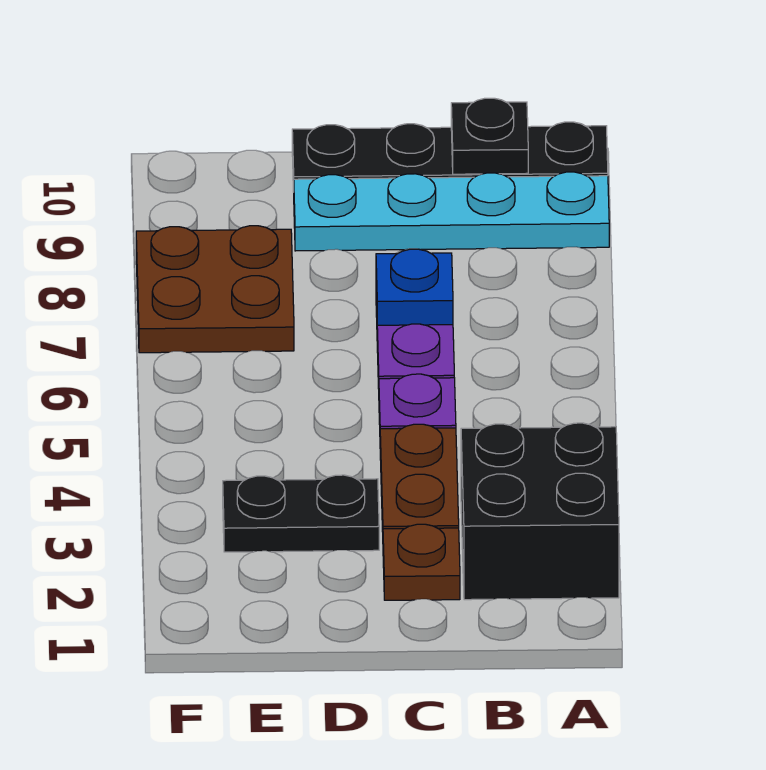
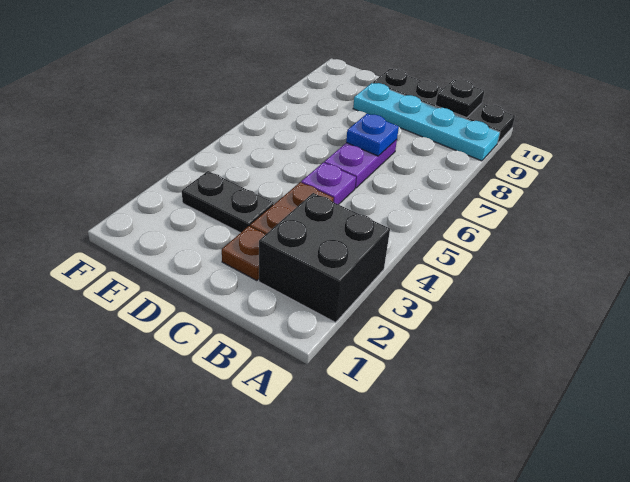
brown plate E7:F8 level 1 -> none

